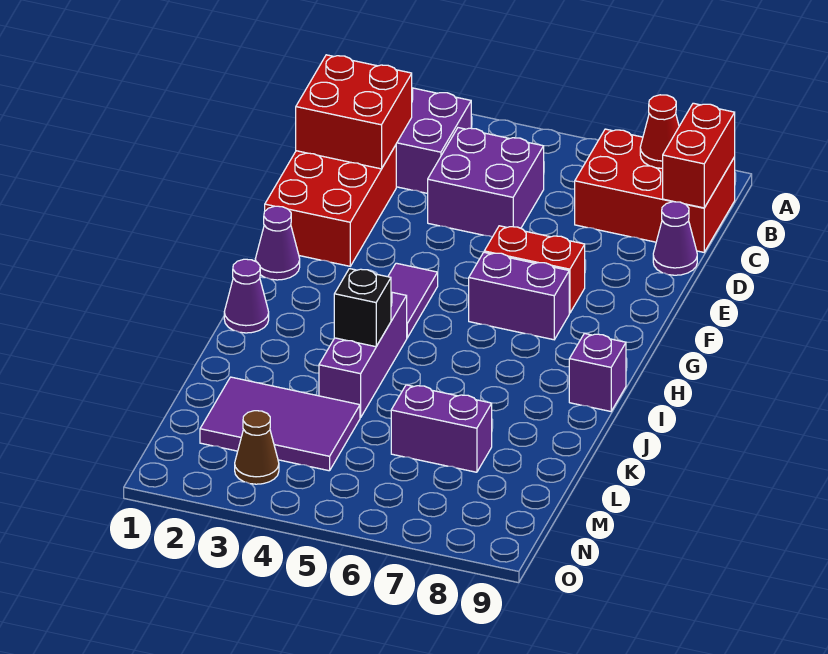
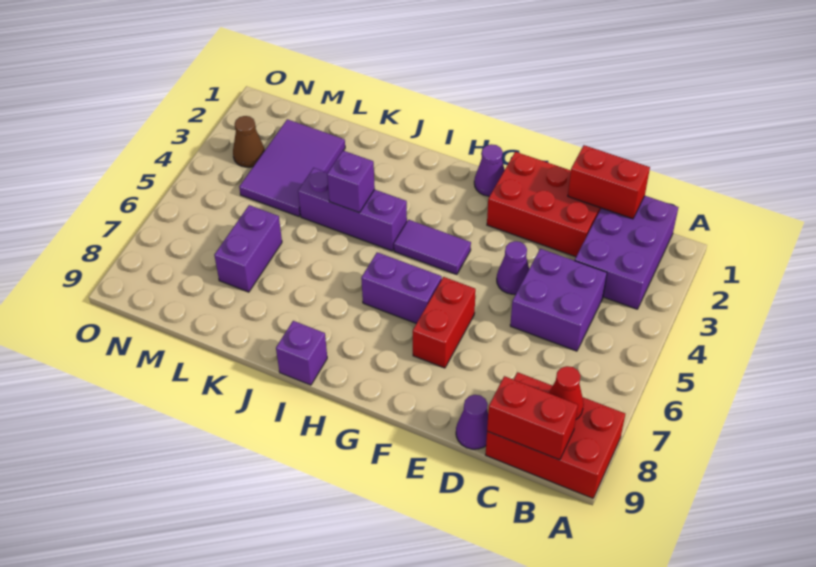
red brick B7:C9 level 1 -> red brick A8:C9 level 1
red brick C1:D2 level 2 -> red brick C1:D1 level 2
purple brick G6:G7 level 1 -> purple brick G6:H6 level 1
purple cone I1 level 1 -> purple cone E4 level 1
black brick J4 level 2 -> purple brick J4 level 2

